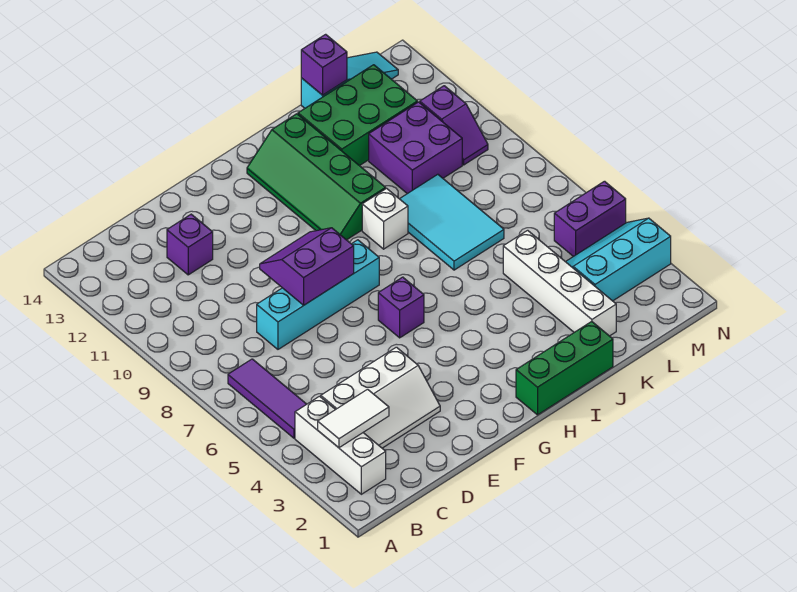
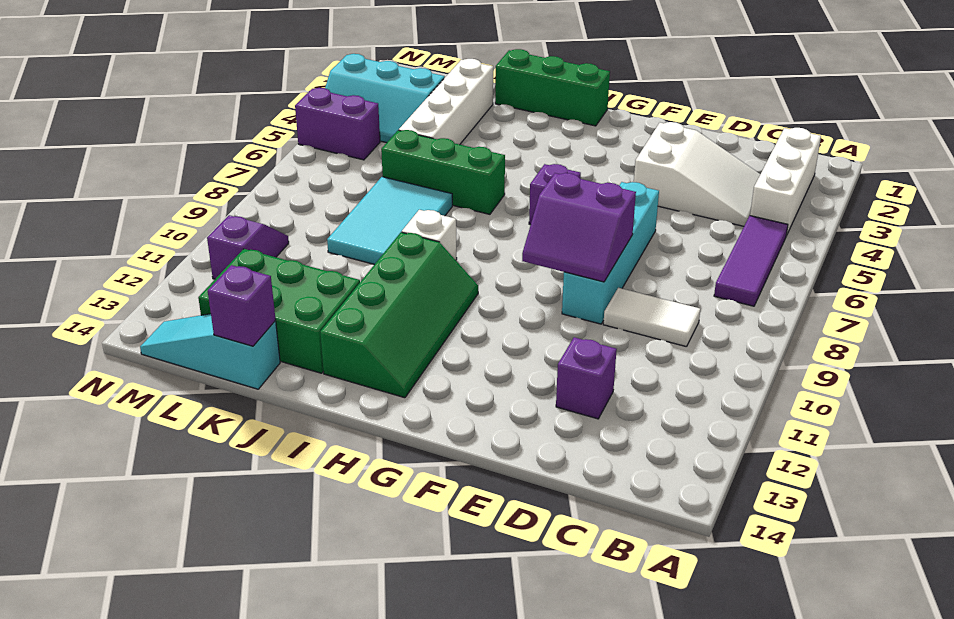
white tile B3:C3 level 2 -> white tile C9:D9 level 1
white slope C3:E4 level 1 top 4 -> white slope C3:E4 level 1 top E
cyan brick D8:G8 level 1 -> cyan brick E6:E9 level 1
none -> green brick I6:K6 level 1
purple brick K10:L11 level 1 -> none

